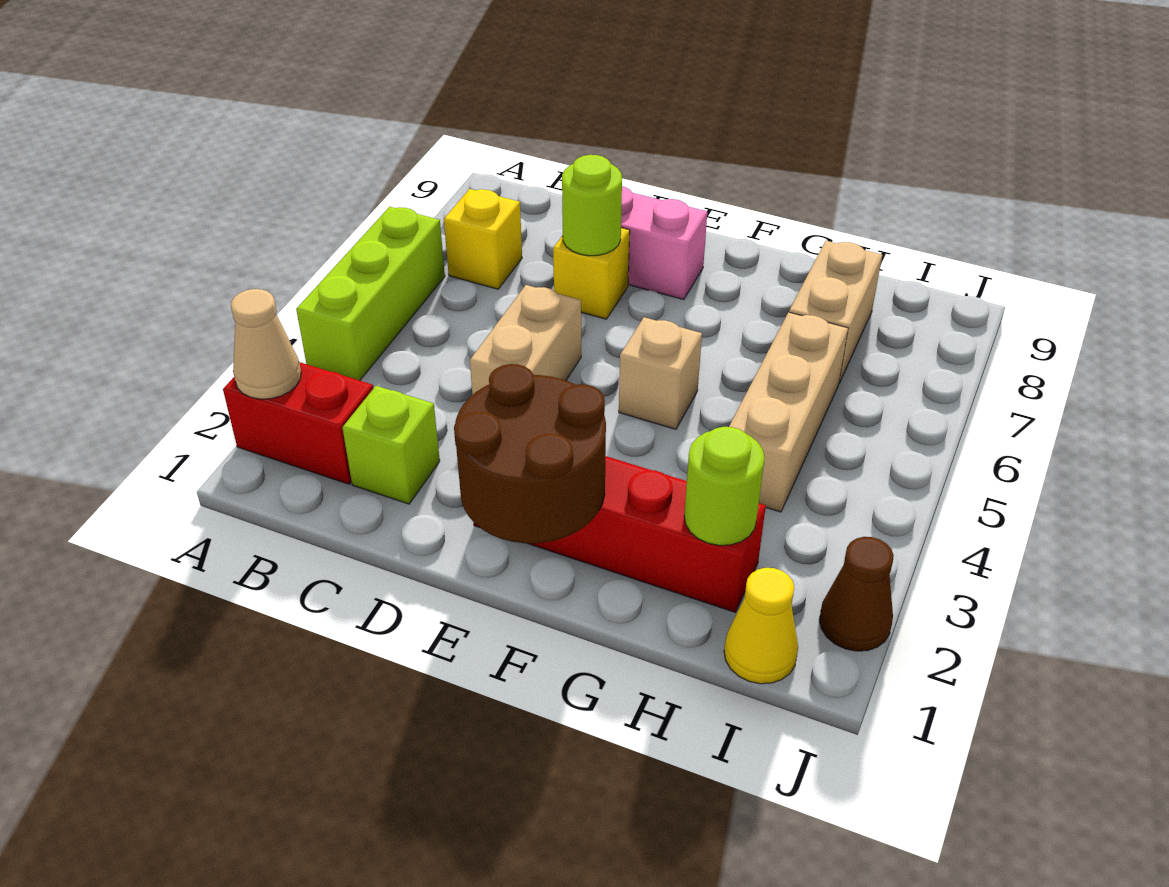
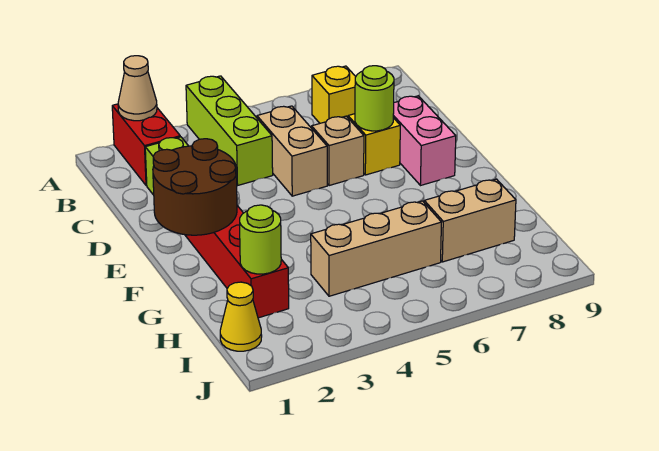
lime brick A4:A6 level 1 -> lime brick A4:C4 level 1
tan brick D4:D5 level 1 -> tan brick C5:D5 level 1
tan brick F5 level 1 -> tan brick D6 level 1
brown cone J2 level 1 -> none

